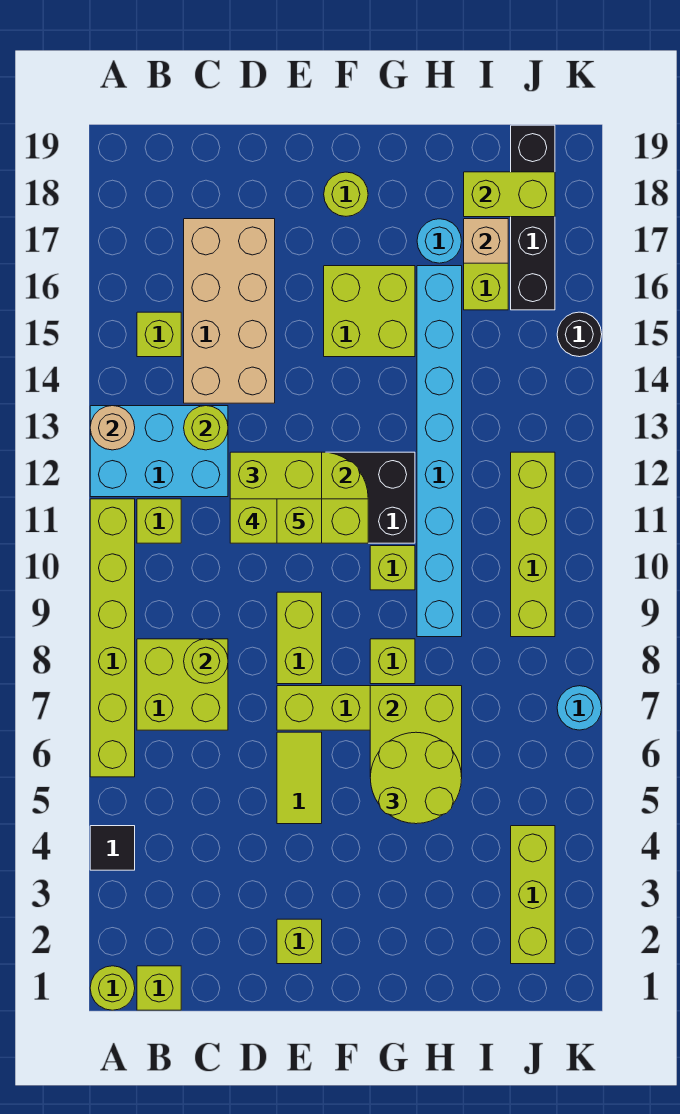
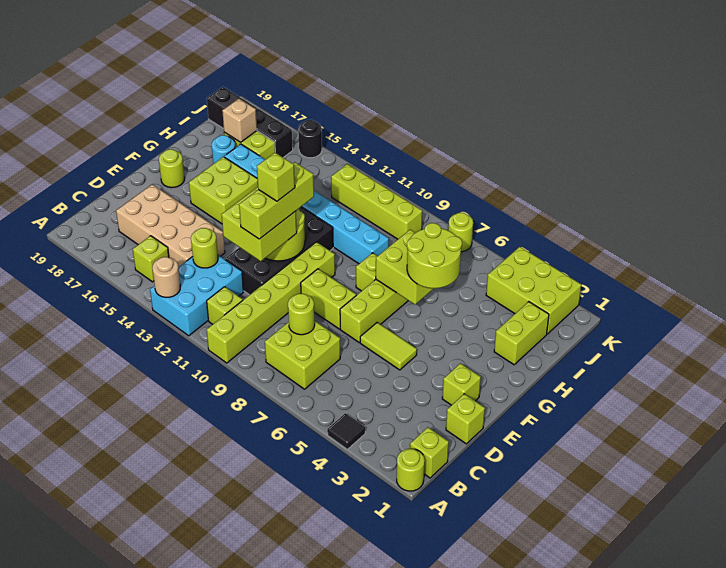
lime brick A6:A11 level 1 -> lime brick A10:F10 level 1
lime brick G10 level 1 -> lime brick D1 level 1
lime brick I18:J18 level 2 -> lime brick H2:I2 level 1
lime brick J2:J4 level 1 -> lime brick J2:K4 level 1
cyan round brick K7 level 1 -> lime round brick K7 level 1

